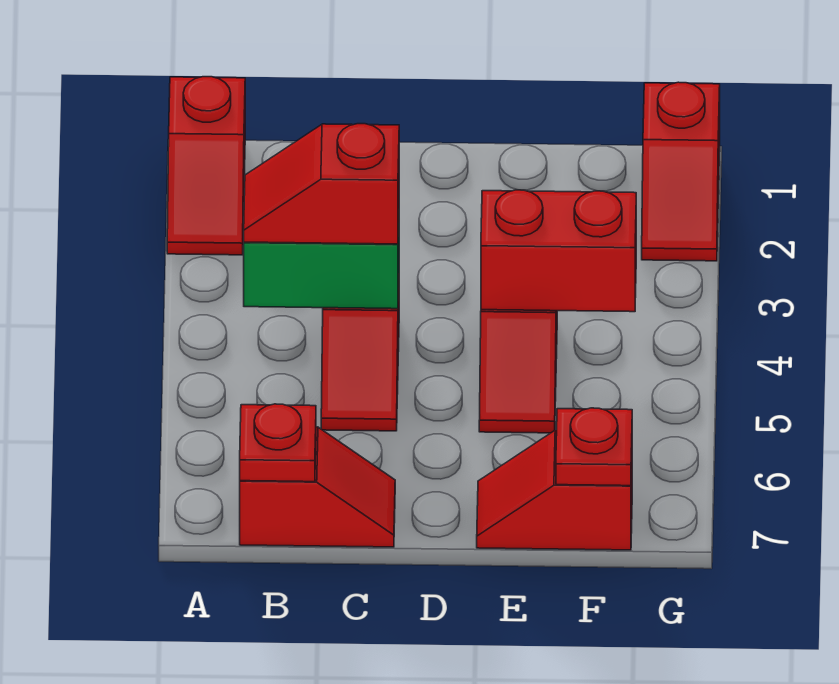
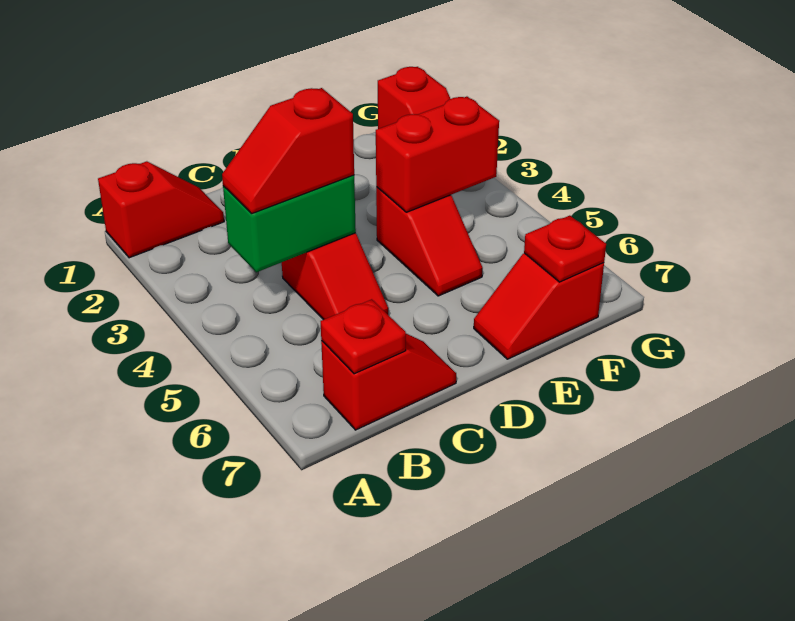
red slope A1:A2 level 1 top 1 -> red slope A1:B1 level 1 top A

